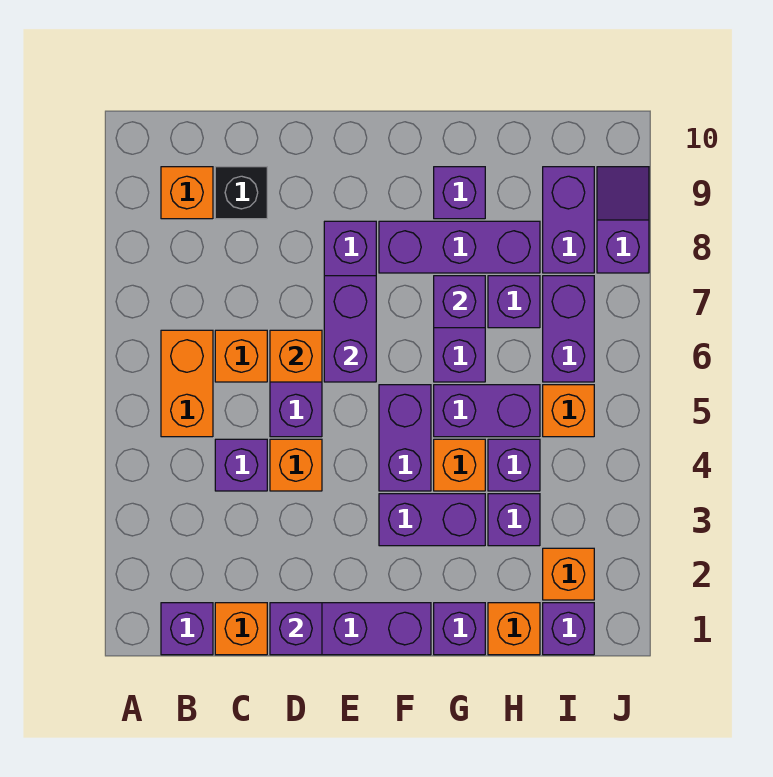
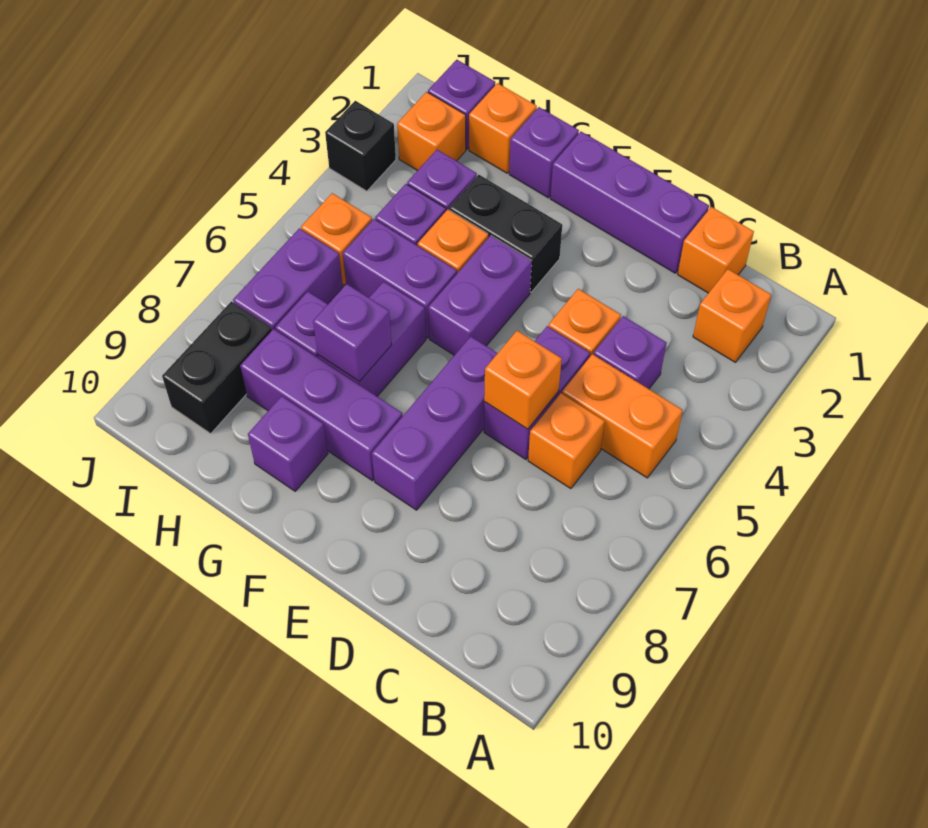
purple brick B1 level 1 -> none
orange brick B5:B6 level 1 -> orange brick B5:C5 level 1
orange brick B9 level 1 -> orange brick B2 level 1
black brick C9 level 1 -> black brick J3 level 1
purple brick D1 level 2 -> none
purple brick E6:E7 level 2 -> none
purple brick F3:G3 level 1 -> black brick F3:G3 level 1
purple brick I8:I9 level 1 -> black brick I8:I9 level 1
purple slope J8:J9 level 1 top 8 -> none

